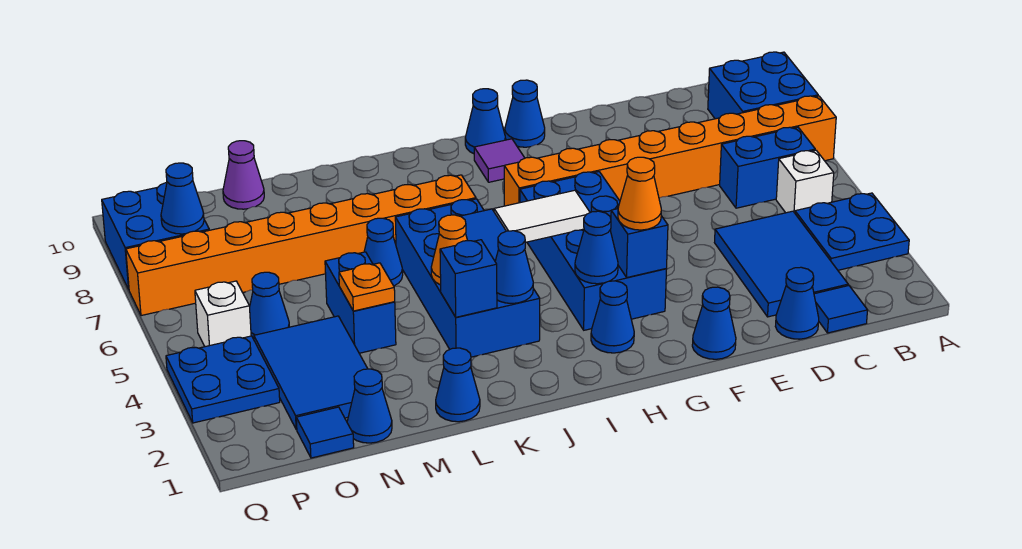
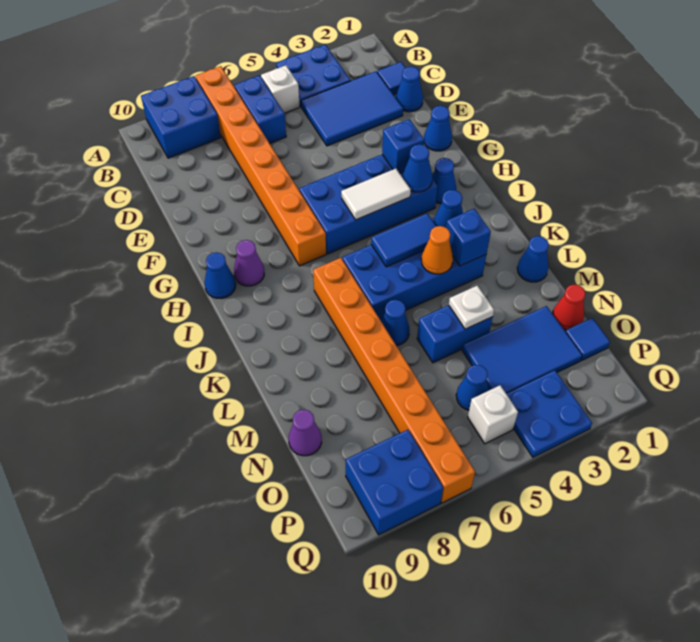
orange cone G3 level 3 -> none
blue cone G10 level 1 -> none
white tile H5:I5 level 2 -> white tile H4:H5 level 2
purple tile H9 level 1 -> purple cone H9 level 1
orange plate M4 level 2 -> white plate M4 level 2
blue cone N1 level 1 -> red cone N1 level 1
blue cone P8 level 2 -> none

